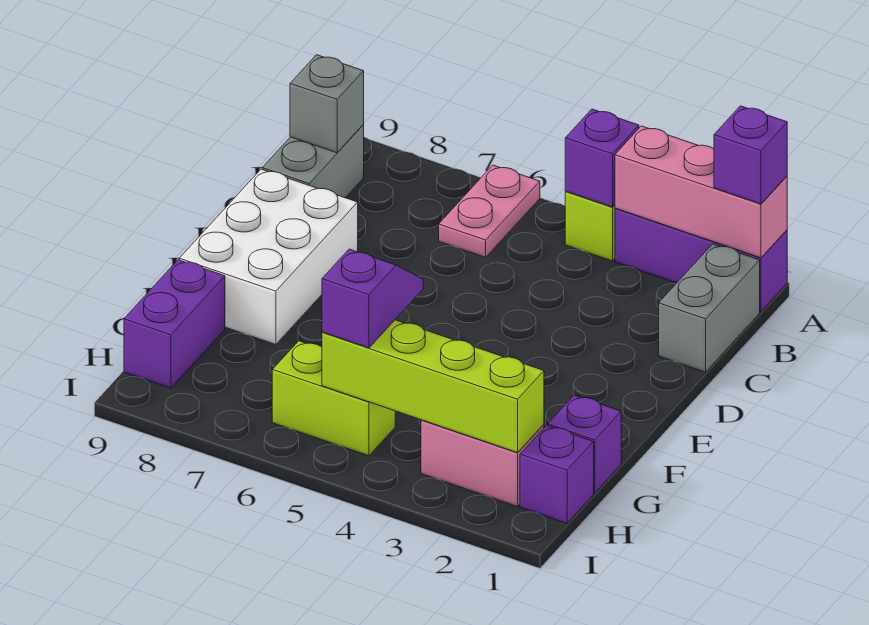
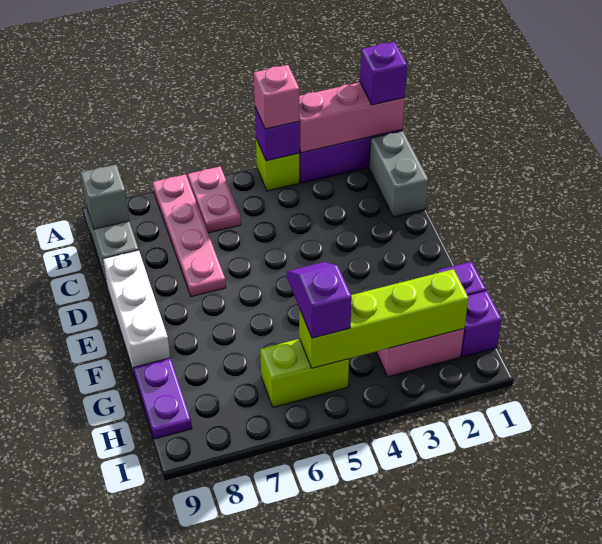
none -> pink brick A4 level 3
none -> pink plate A7:D7 level 1
white brick D8:F9 level 1 -> white brick D9:F9 level 1
purple brick G9:H9 level 1 -> purple plate G9:H9 level 1

